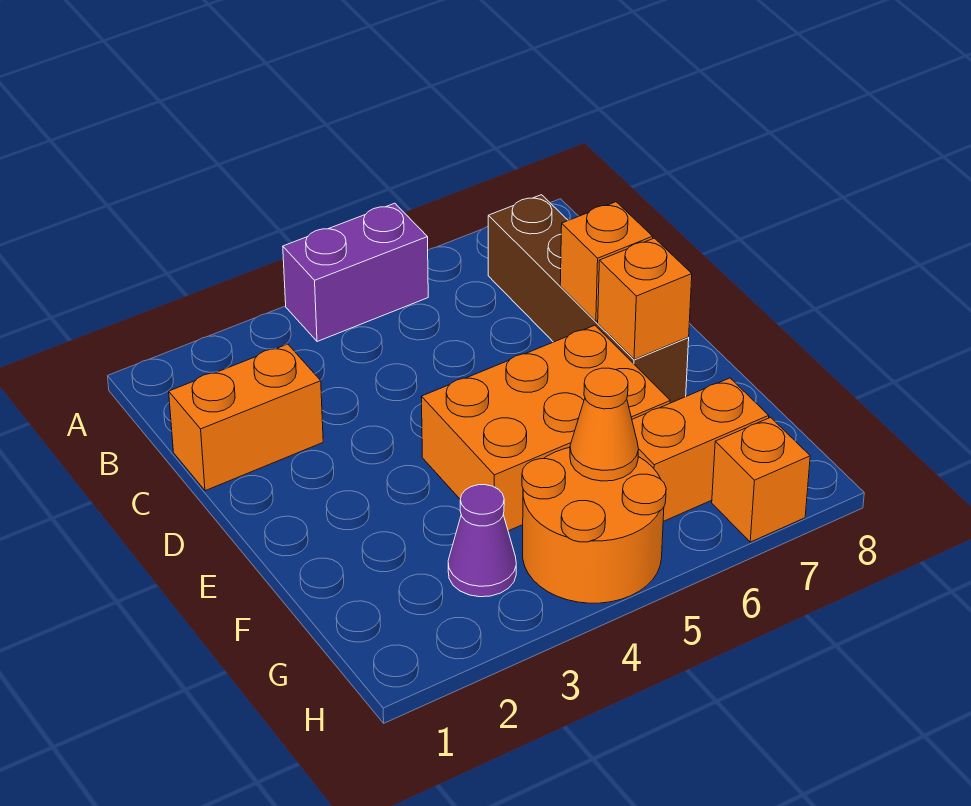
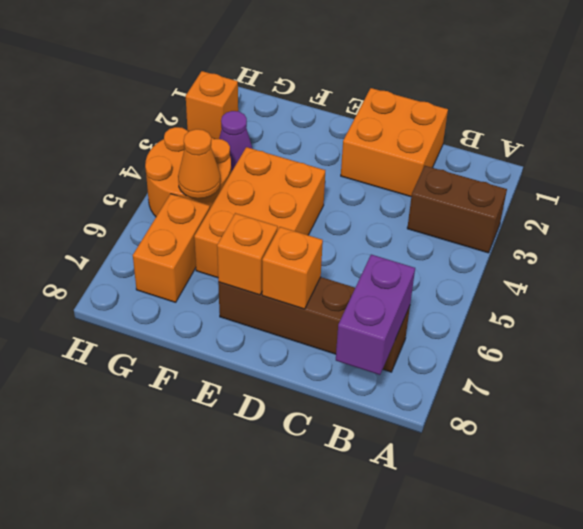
none -> brown brick A3:B3 level 1
purple brick A4:A5 level 1 -> purple brick B7:B8 level 2
orange brick C1:C2 level 1 -> orange brick C1:D2 level 1
orange brick H7 level 1 -> orange brick H2 level 1

